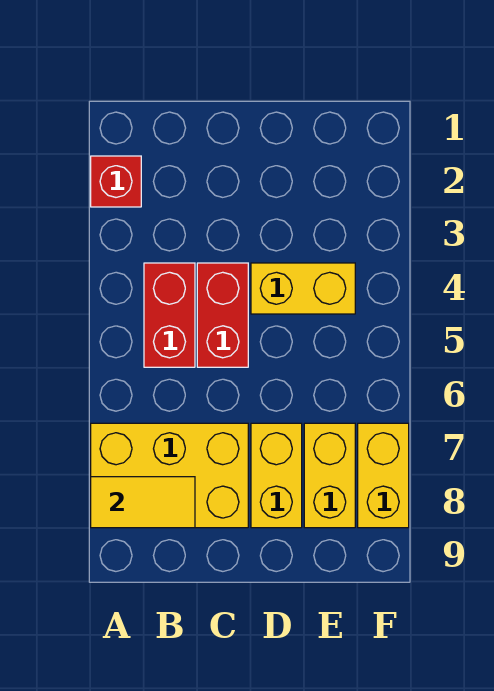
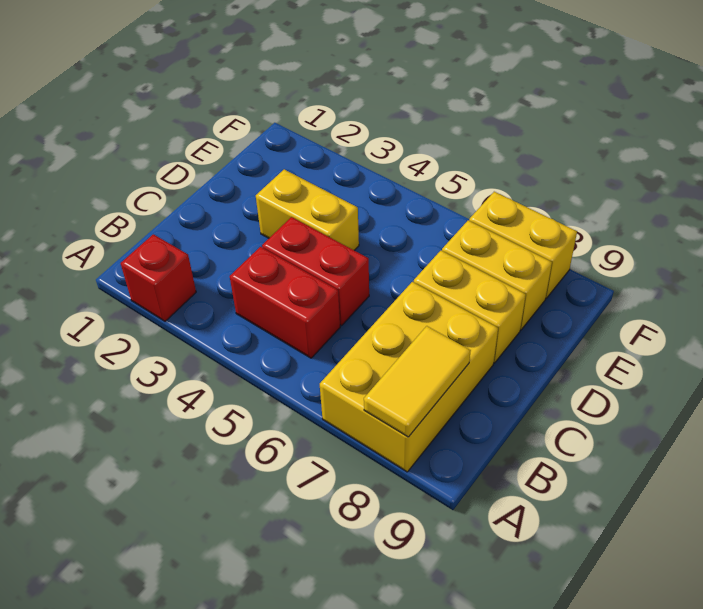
yellow brick D4:E4 level 1 -> yellow brick D3:D4 level 1

